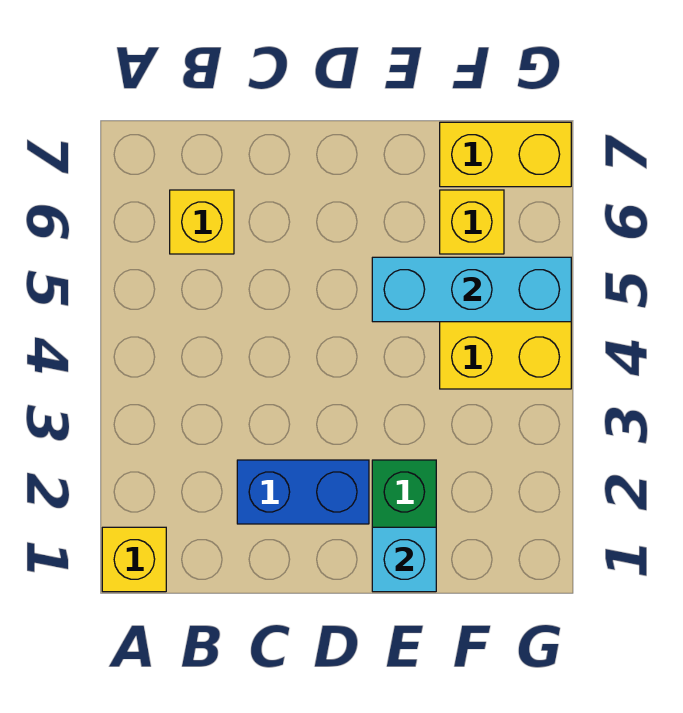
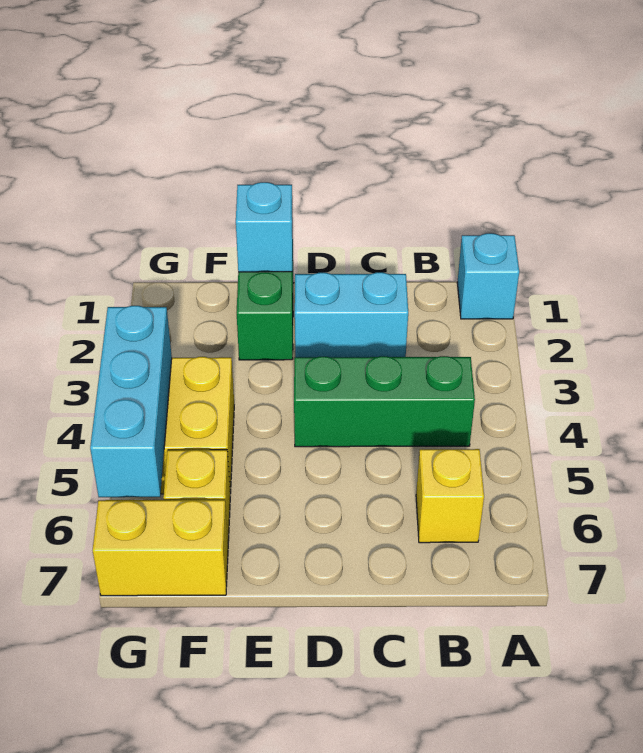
yellow brick A1 level 1 -> cyan brick A1 level 1
none -> green brick B4:D4 level 1
blue brick C2:D2 level 1 -> cyan brick C2:D2 level 1
cyan brick E5:G5 level 2 -> cyan brick G4:G6 level 2

